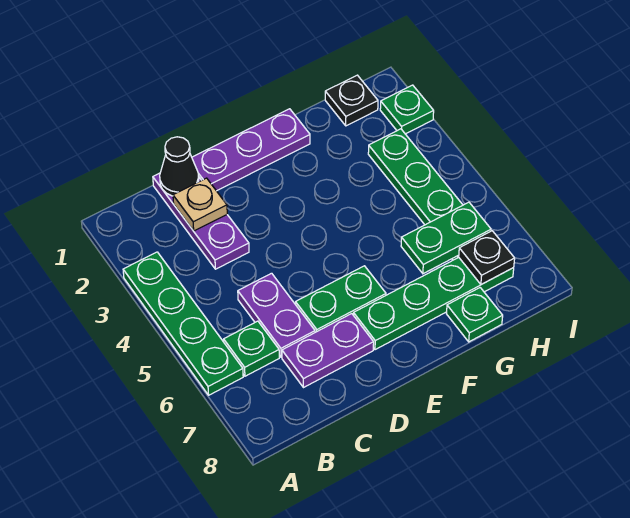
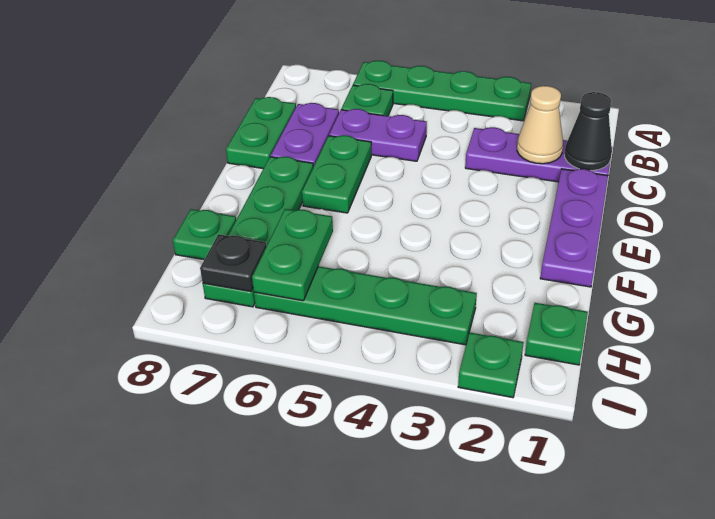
tan plate C2 level 2 -> tan cone C2 level 2
none -> green plate C8:D8 level 1
black plate H1 level 1 -> green plate H1 level 1

